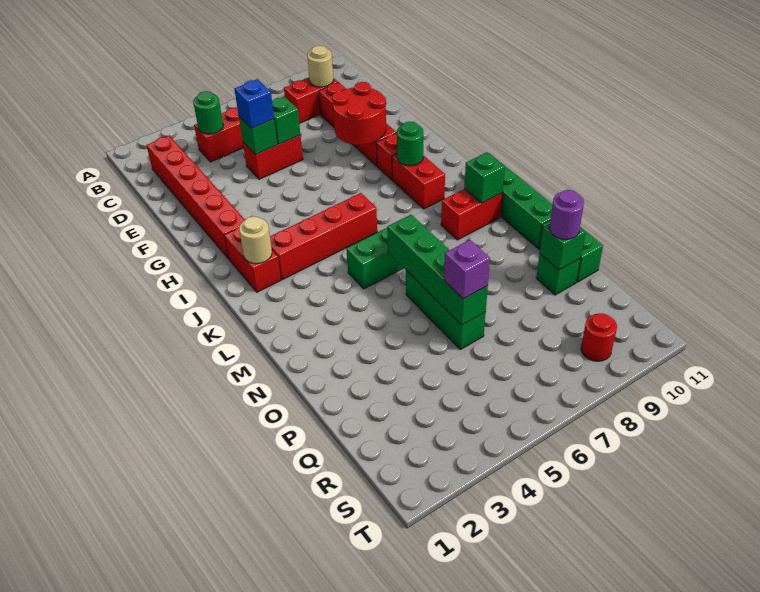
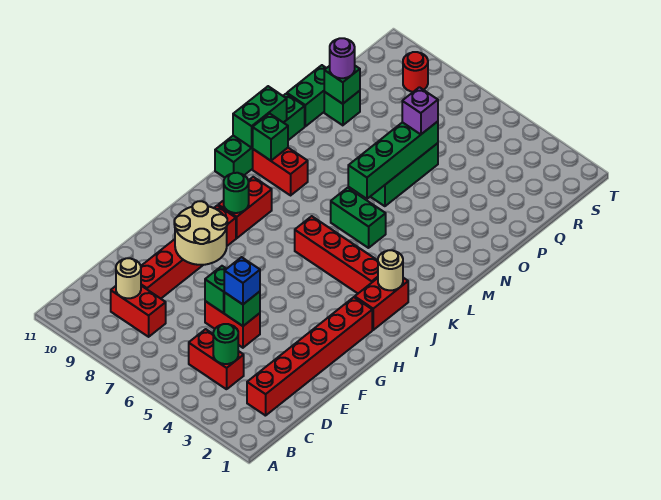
red round brick F8:G9 level 2 -> tan round brick F8:G9 level 2
none -> green brick L11:M11 level 2

